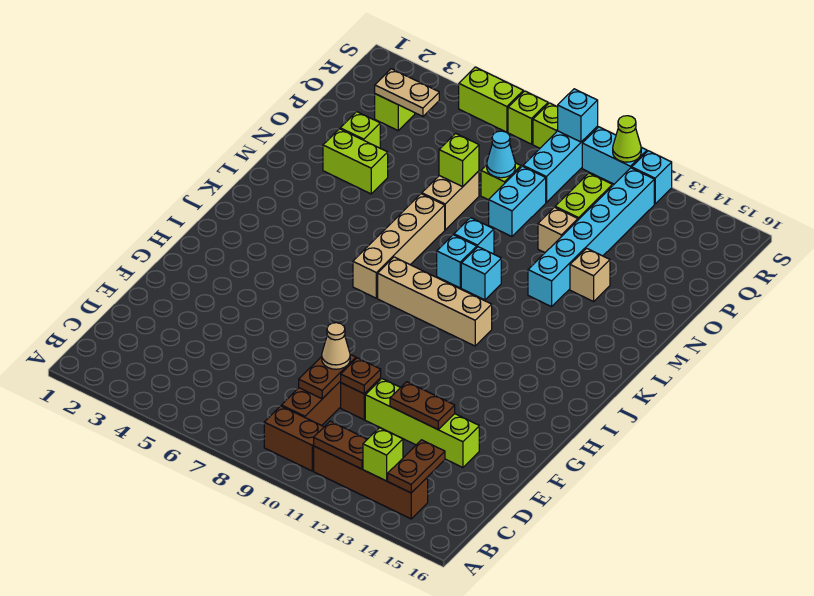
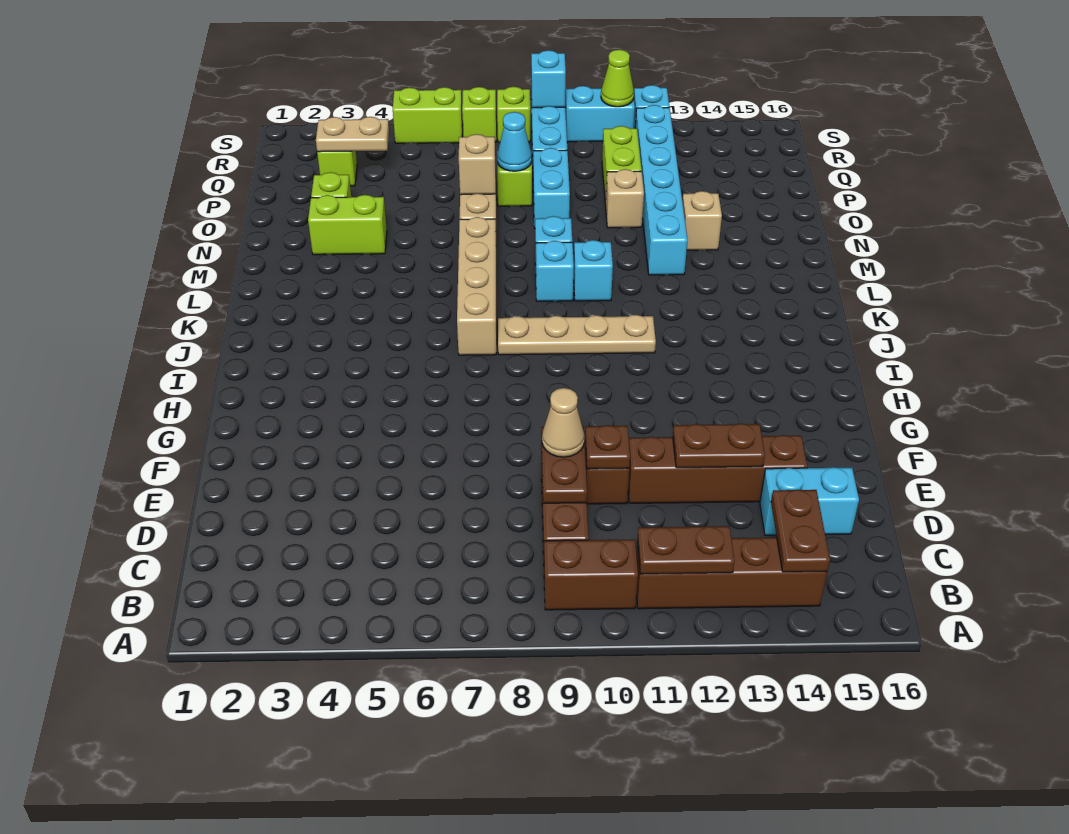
lime brick B13 level 2 -> none
none -> cyan brick D14:D15 level 1
lime brick E11:E14 level 1 -> brown brick E11:E14 level 1
tan brick J8:J11 level 1 -> tan plate J8:J11 level 1
lime brick O7 level 2 -> tan brick O7 level 2

